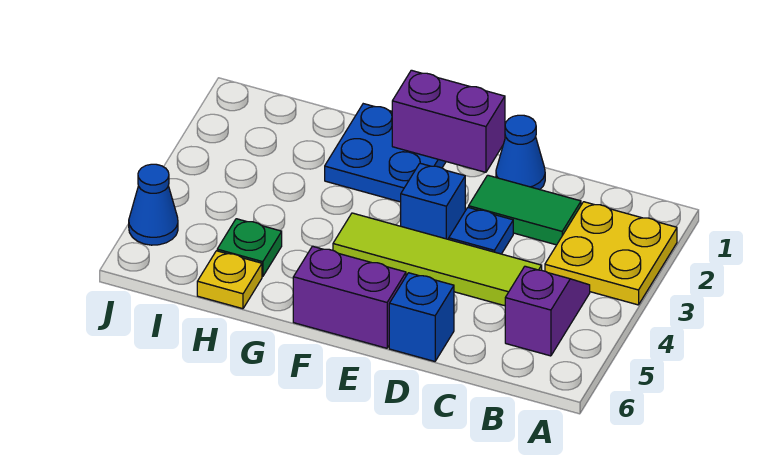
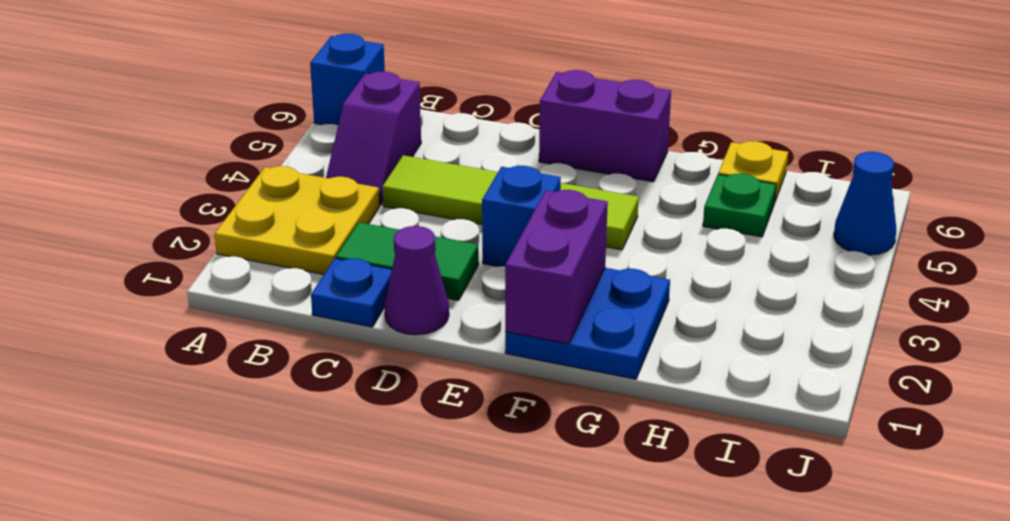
blue cone D1 level 1 -> purple cone D1 level 1
blue plate D3 level 1 -> blue plate C1 level 1
blue brick D6 level 1 -> blue brick A6 level 1
purple brick E1:F1 level 2 -> purple brick F1:F2 level 2

